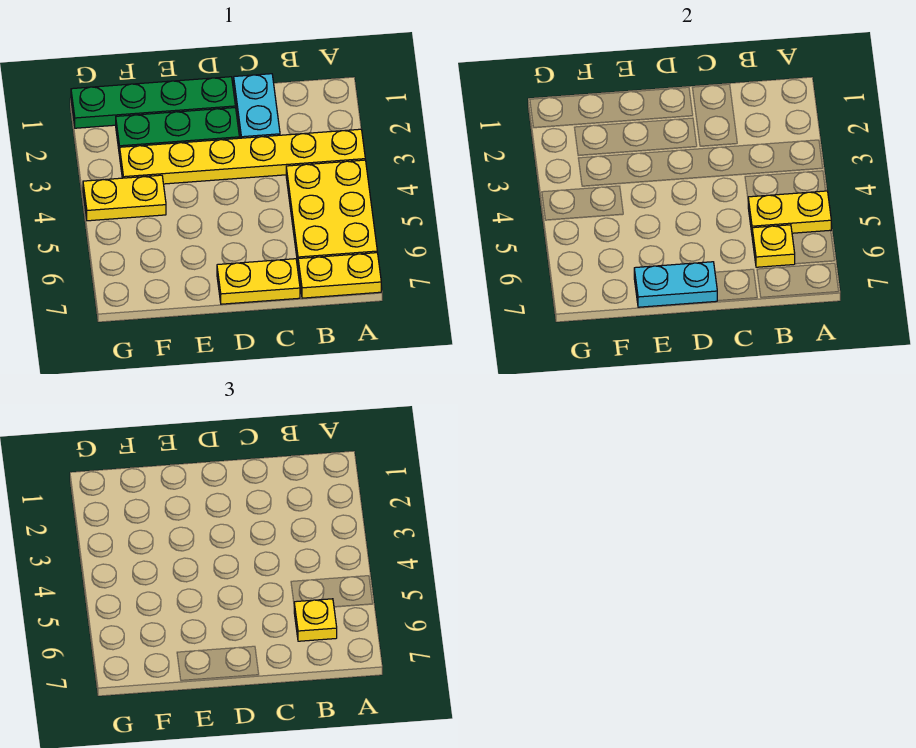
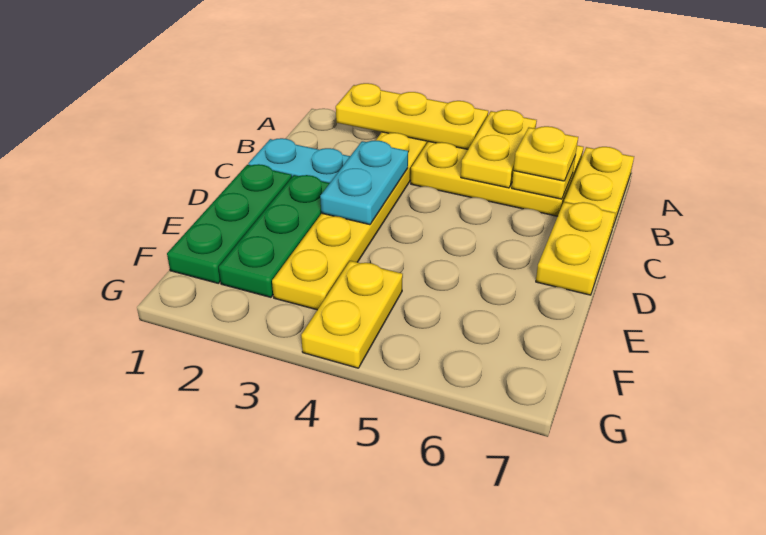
none -> yellow plate A2:A4 level 2
green plate D1:G1 level 1 -> green plate D1:F1 level 1
cyan plate D7:E7 level 2 -> cyan plate C3:D3 level 2

